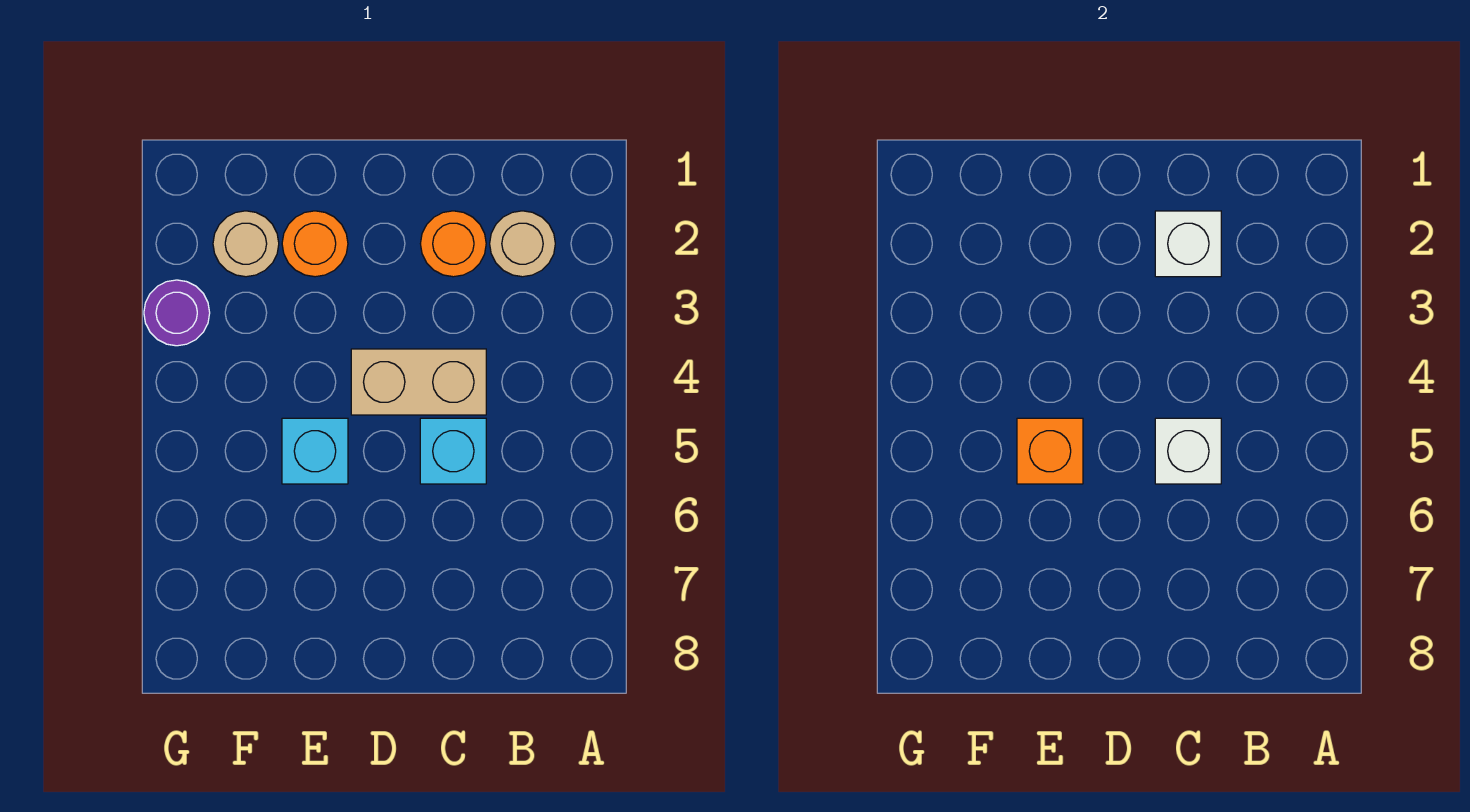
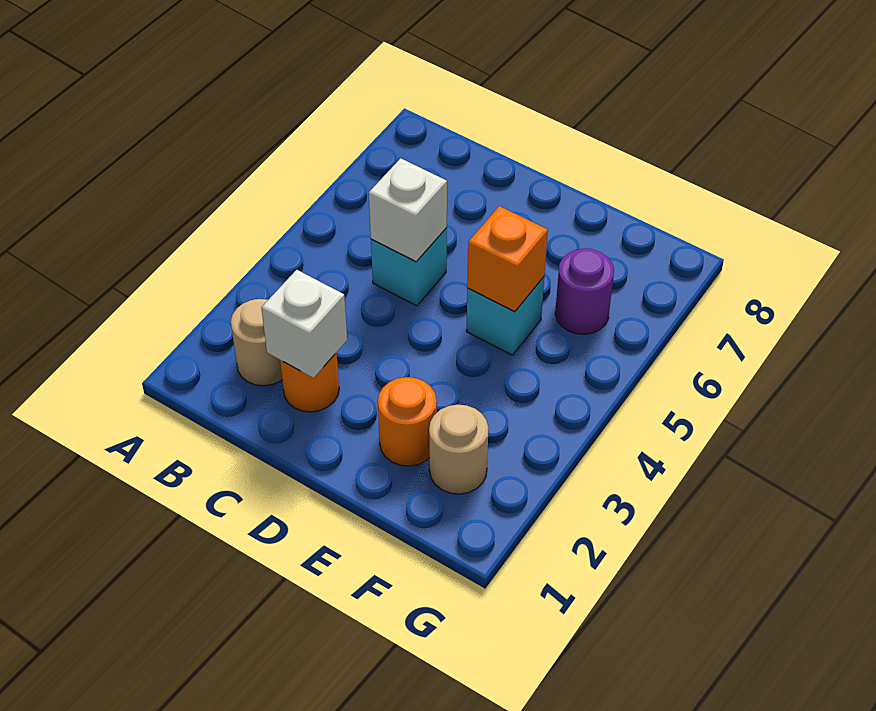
tan brick C4:D4 level 1 -> none
purple round brick G3 level 1 -> purple round brick F6 level 1

